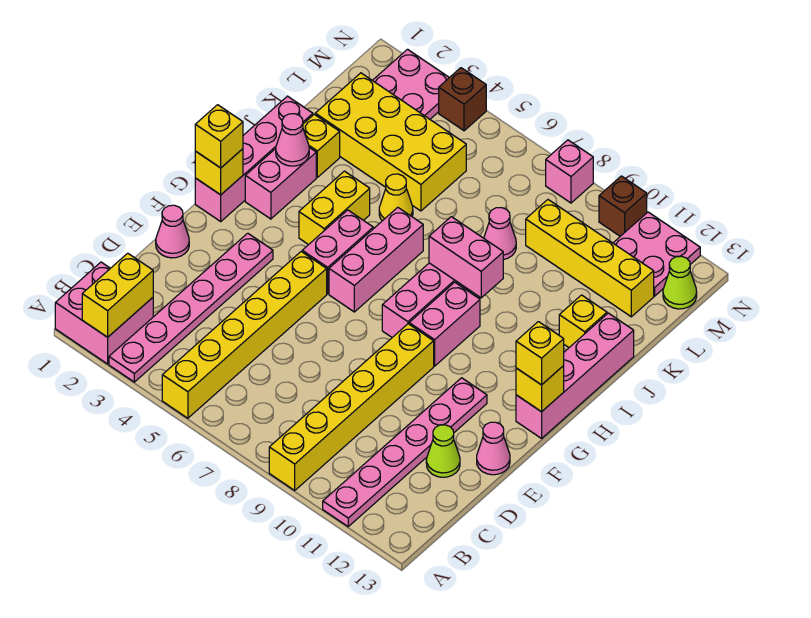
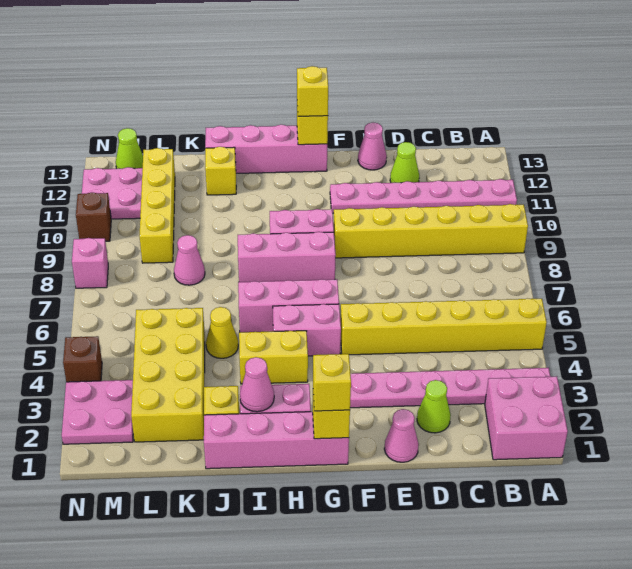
yellow brick A2:B2 level 2 -> none
none -> lime cone D2 level 1
pink brick I8:I9 level 2 -> none

